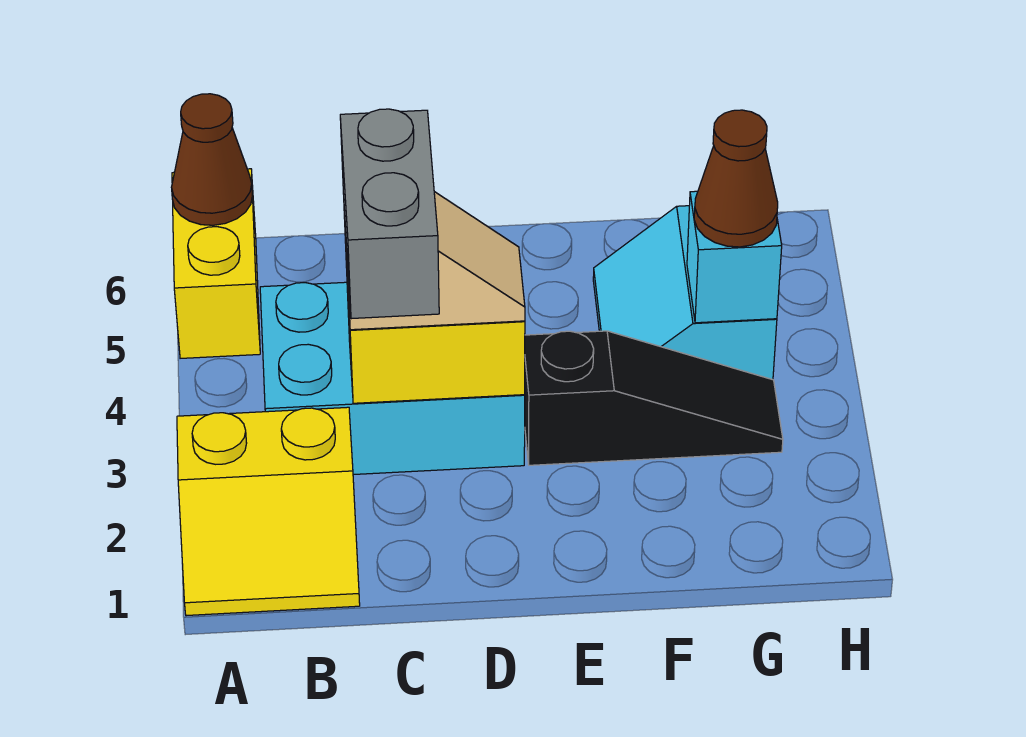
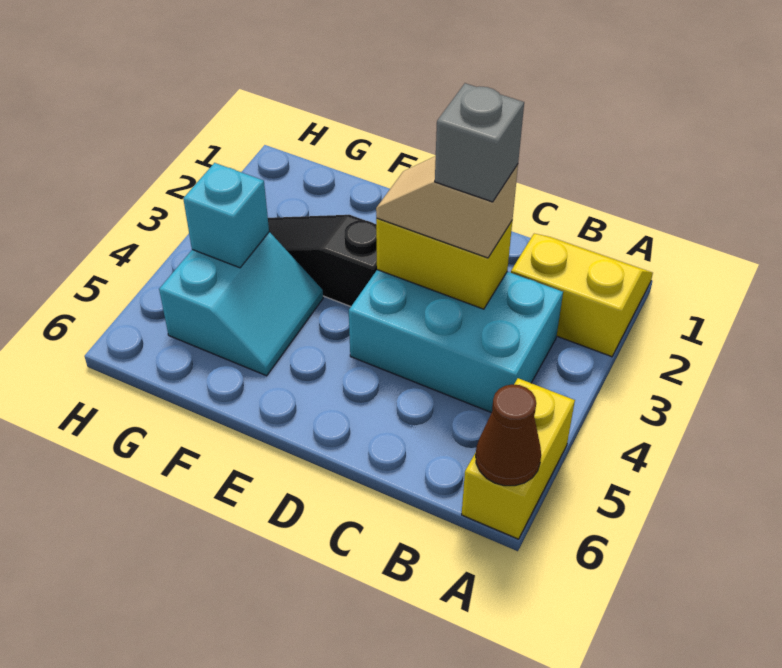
grey brick C2:C3 level 4 -> grey brick C3 level 4
brown cone G4 level 3 -> none

